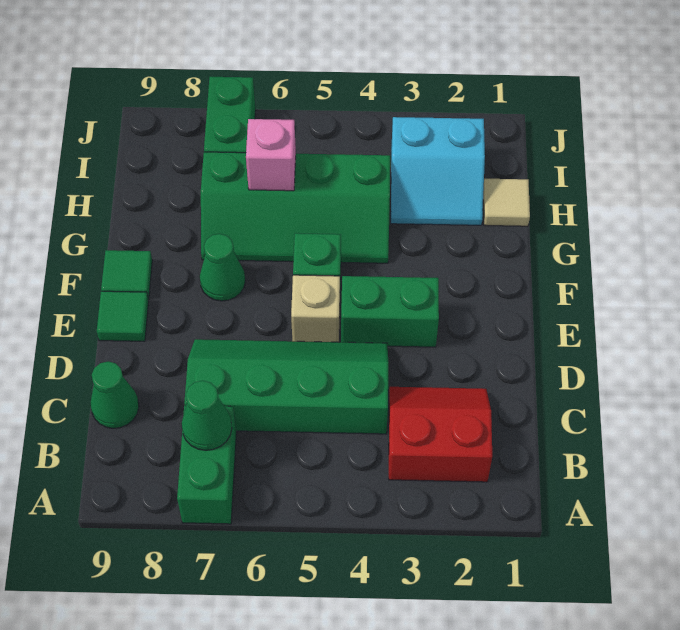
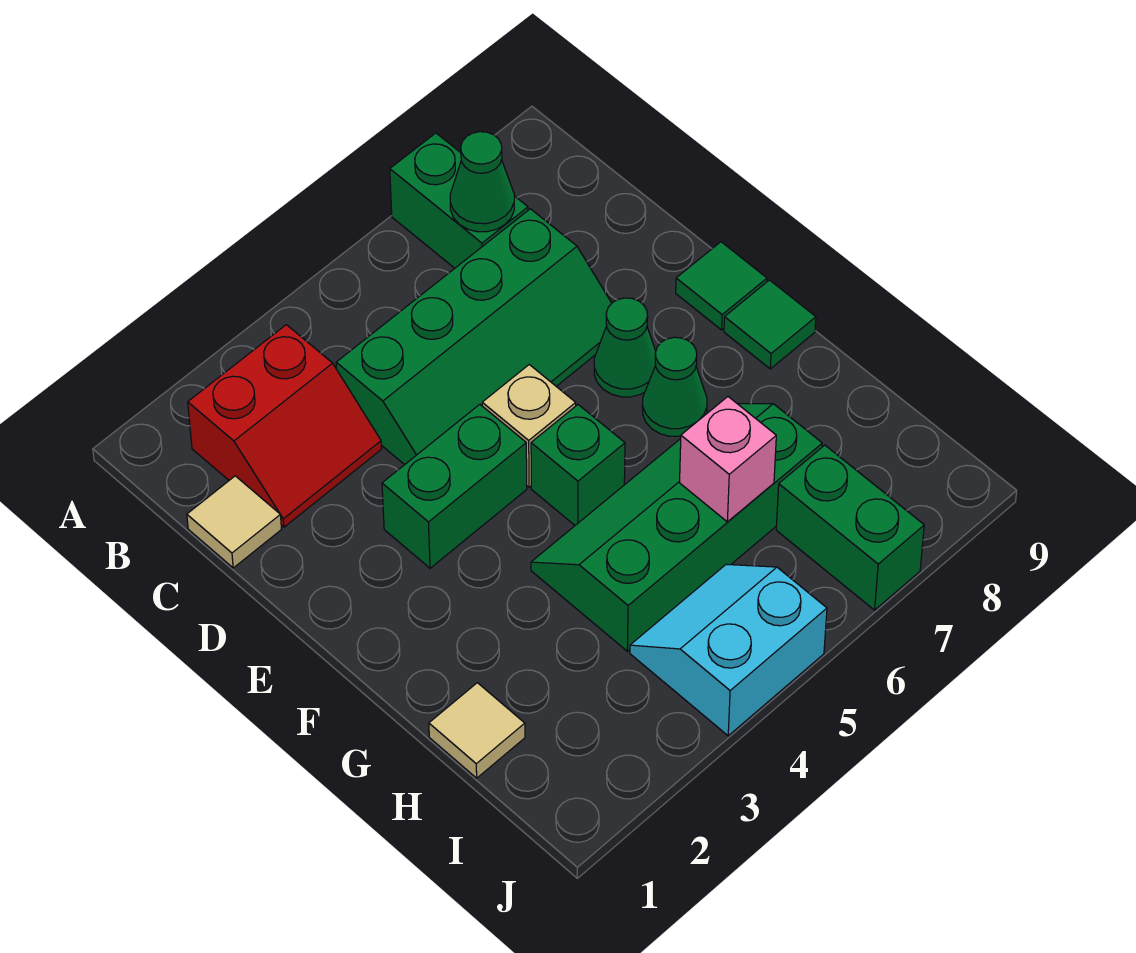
none -> tan tile C1 level 1
green cone C9 level 1 -> green cone E7 level 1
cyan slope H2:I3 level 1 top I -> cyan slope I4:J5 level 1 top J

